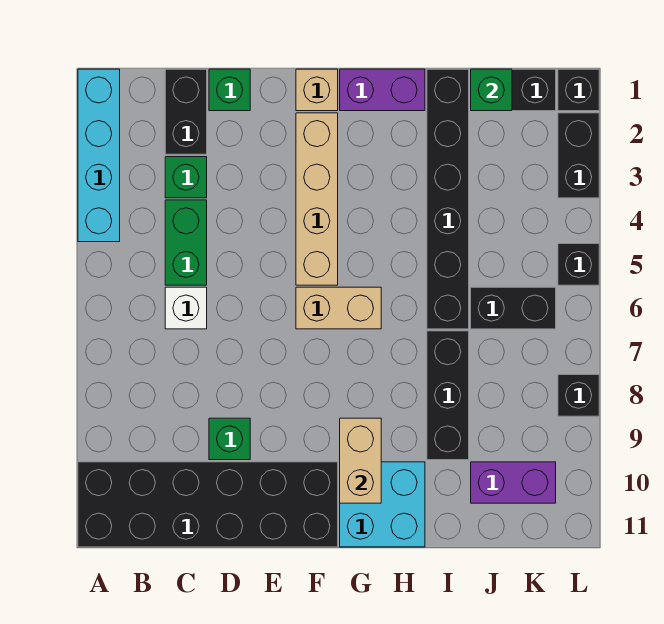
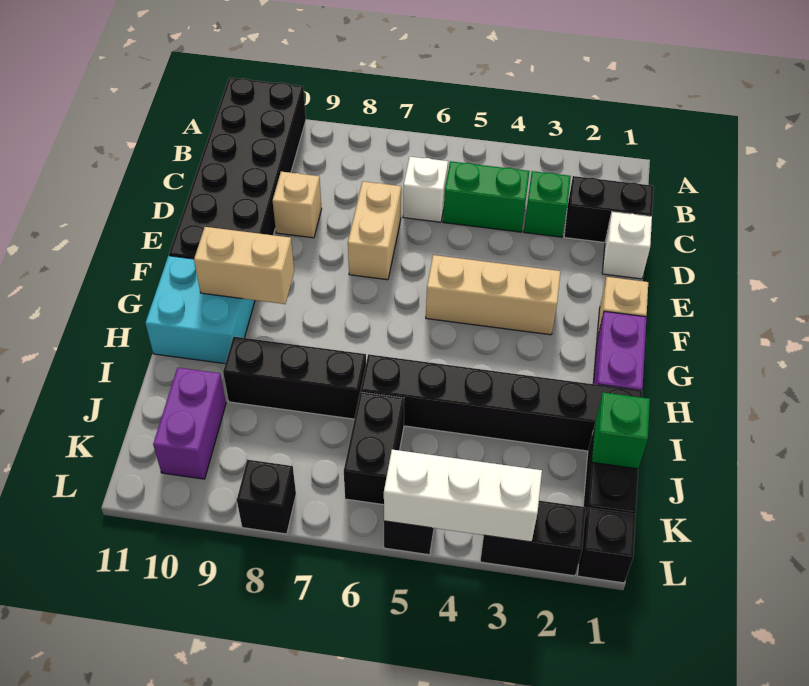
cyan brick A1:A4 level 1 -> none
green brick D1 level 1 -> white brick D1 level 1
green brick D9 level 1 -> tan brick D9 level 1
tan brick F2:F5 level 1 -> tan brick F3:F5 level 1
tan brick F6:G6 level 1 -> tan brick D7:E7 level 1
none -> white brick L3:L5 level 2

